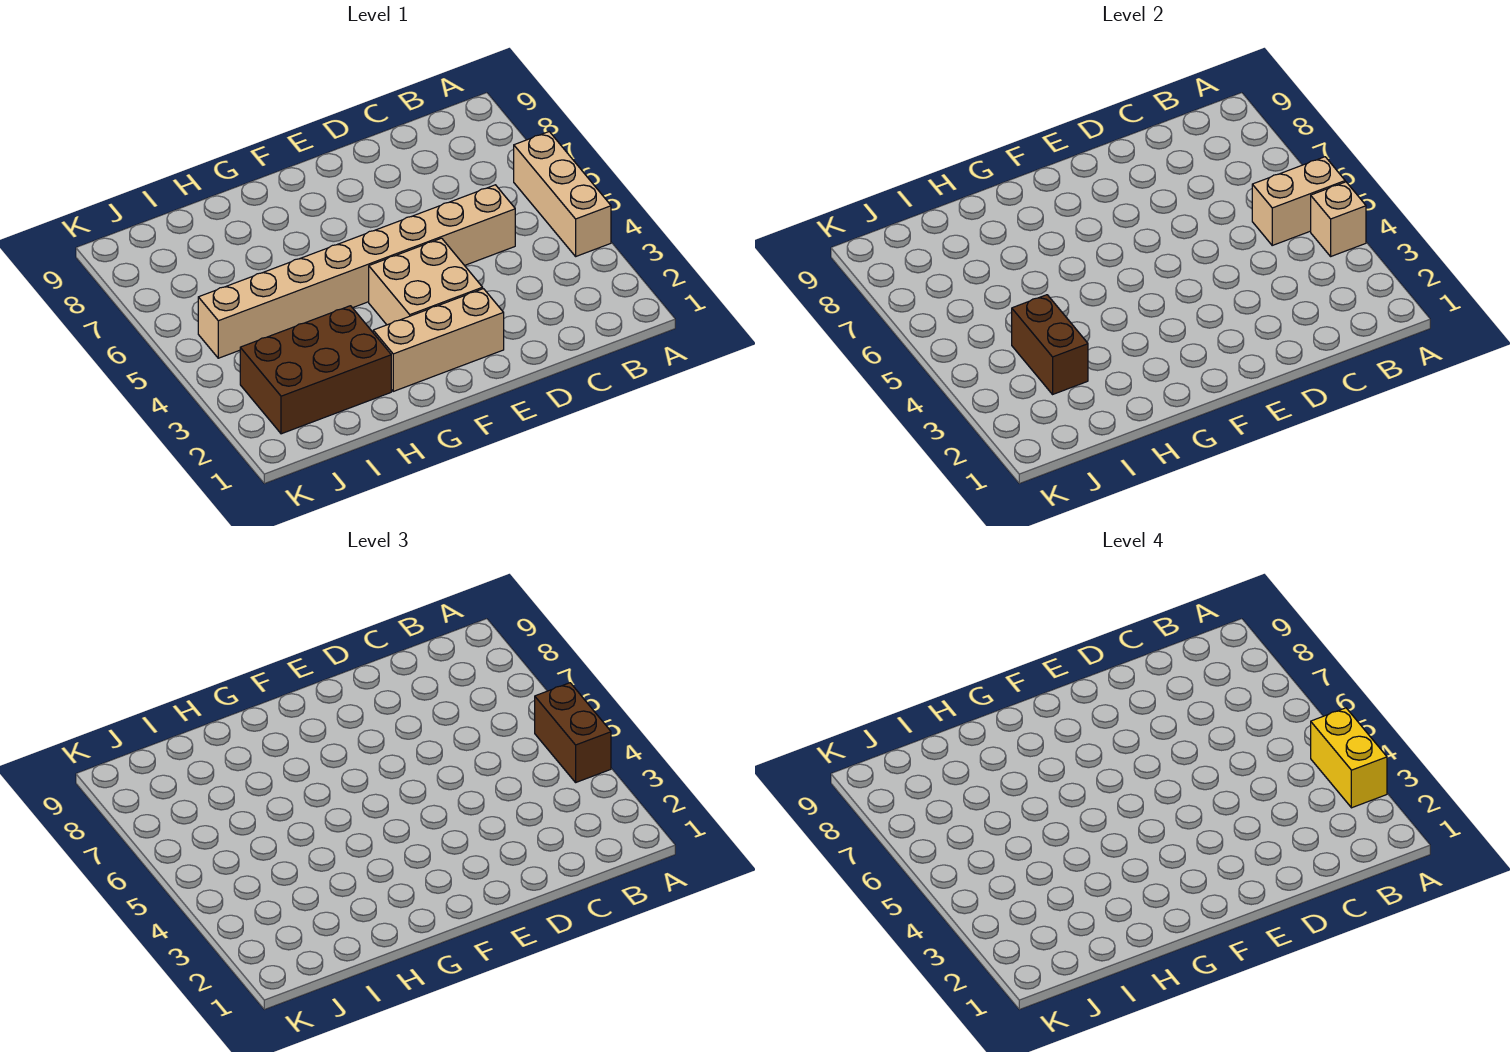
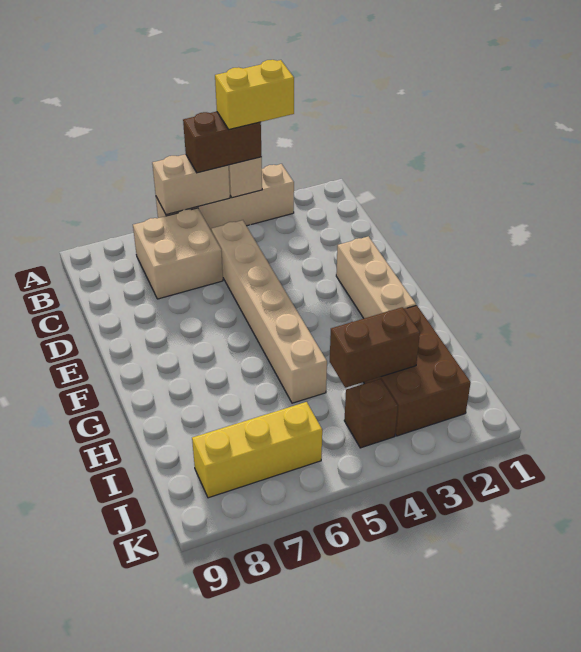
tan brick A4:A6 level 1 -> tan brick A3:A6 level 1
tan brick A5:B5 level 2 -> tan brick A5:A6 level 2
tan brick C5:J5 level 1 -> tan brick C5:H5 level 1
tan brick E3:F4 level 1 -> tan brick B6:C7 level 1
none -> brown brick J4 level 1
none -> yellow brick J6:J8 level 1

